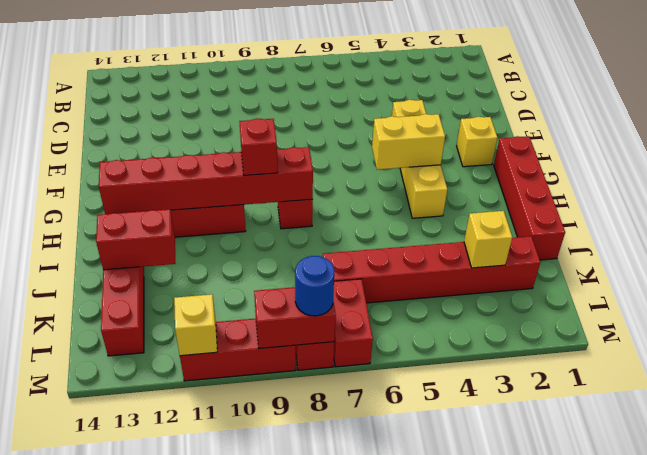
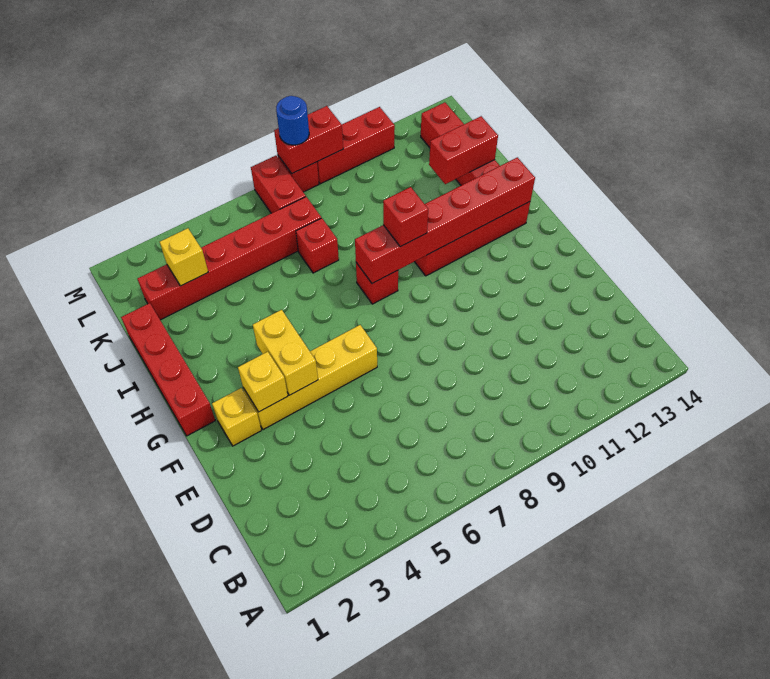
yellow brick E4:H4 level 1 -> yellow brick F3:F6 level 1
yellow brick G4:G5 level 2 -> yellow brick F4:G4 level 2
none -> red brick J7 level 1
yellow brick M11 level 2 -> yellow brick F3 level 2

